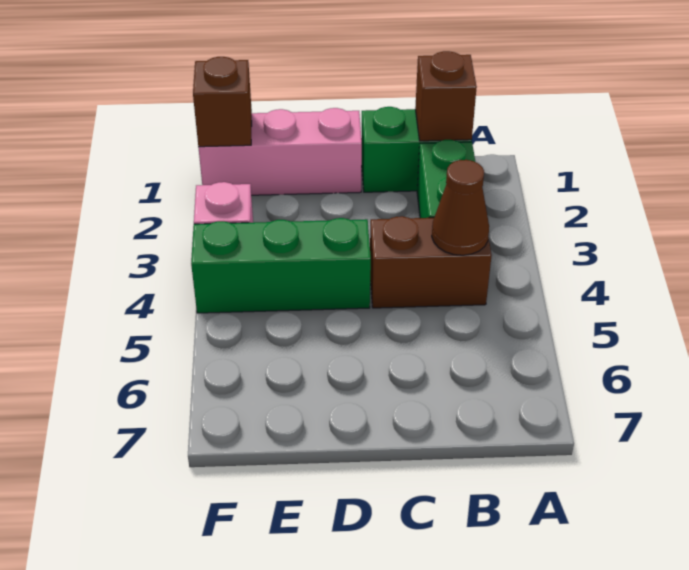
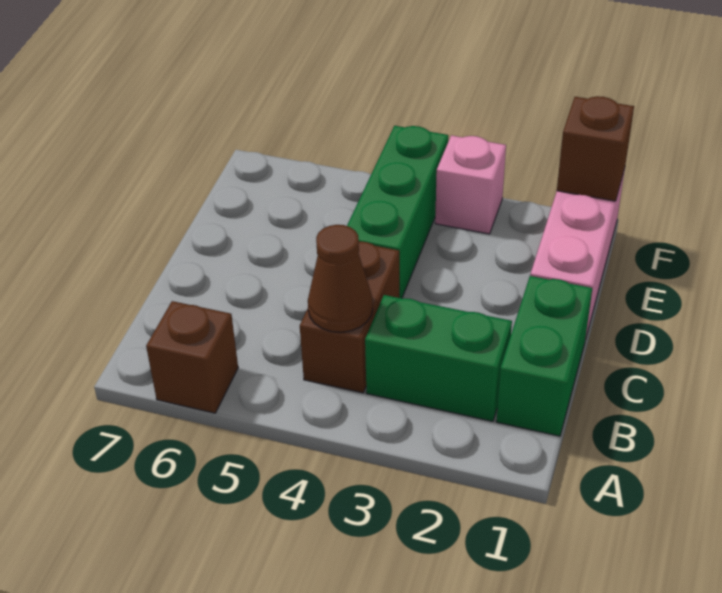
brown brick B1 level 2 -> brown brick A6 level 1

